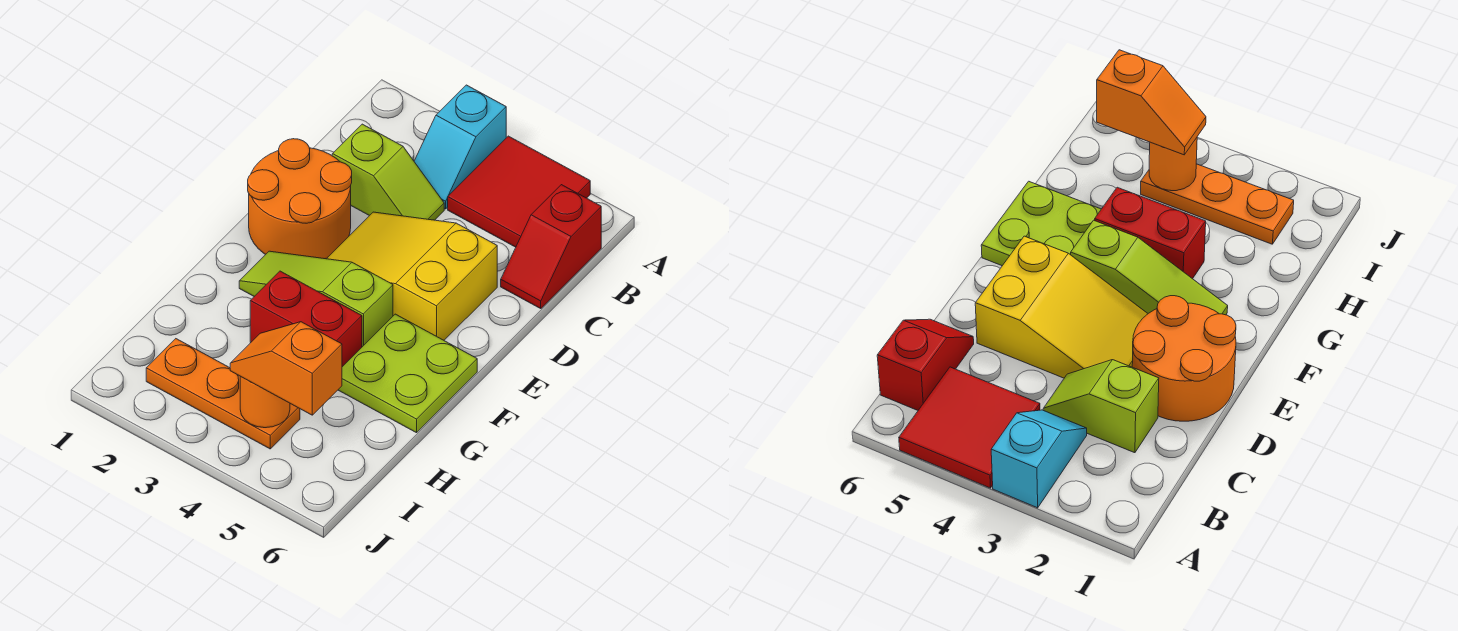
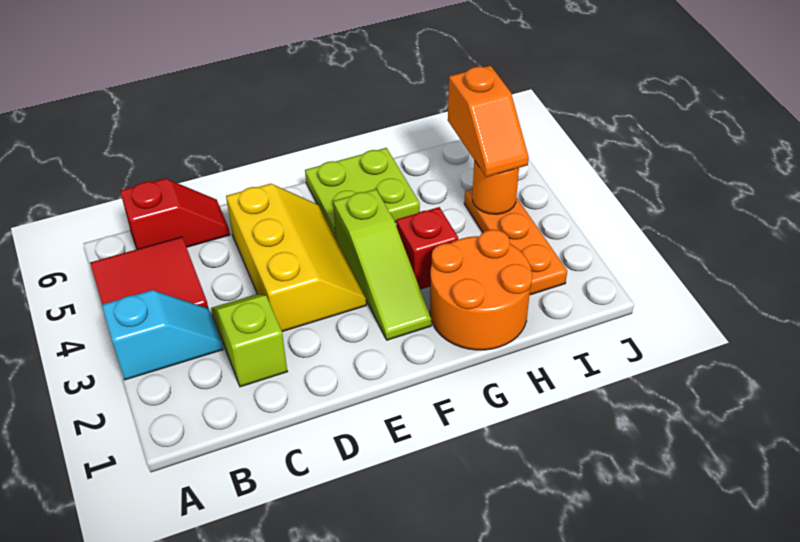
orange round brick D1:E2 level 1 -> orange round brick G1:H2 level 1
yellow slope D3:E5 level 1 top 5 -> yellow slope D3:E5 level 1 top D
red brick G3:G4 level 1 -> red brick G3 level 1

